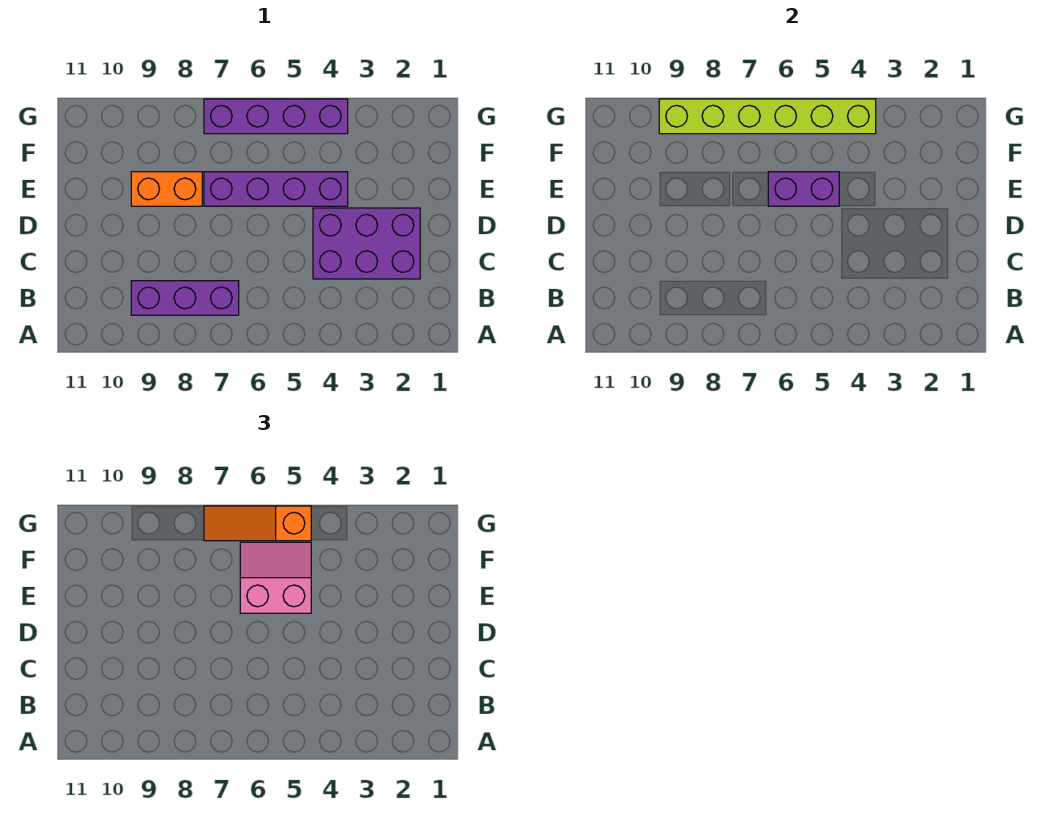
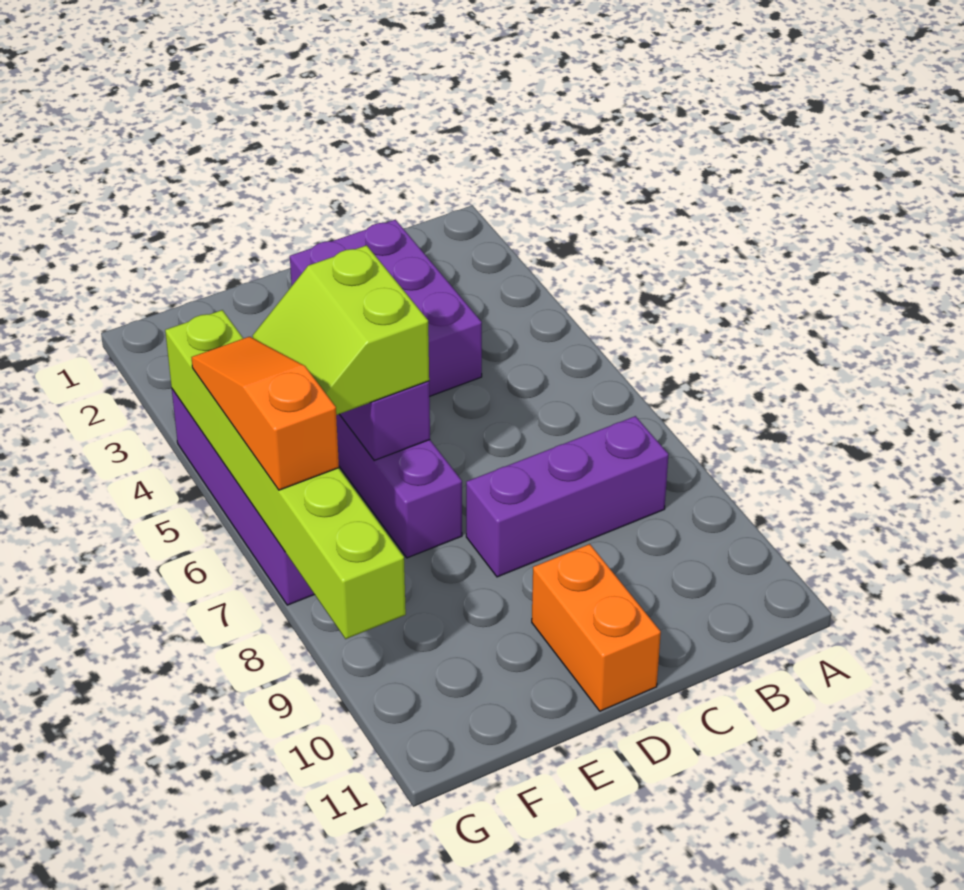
purple brick B7:B9 level 1 -> purple brick B8:D8 level 1
pink slope E5:F6 level 3 top E -> lime slope E5:F6 level 3 top E
orange brick E8:E9 level 1 -> orange brick D10:D11 level 1
orange slope G5:G7 level 3 top 5 -> orange slope G5:G7 level 3 top 7

